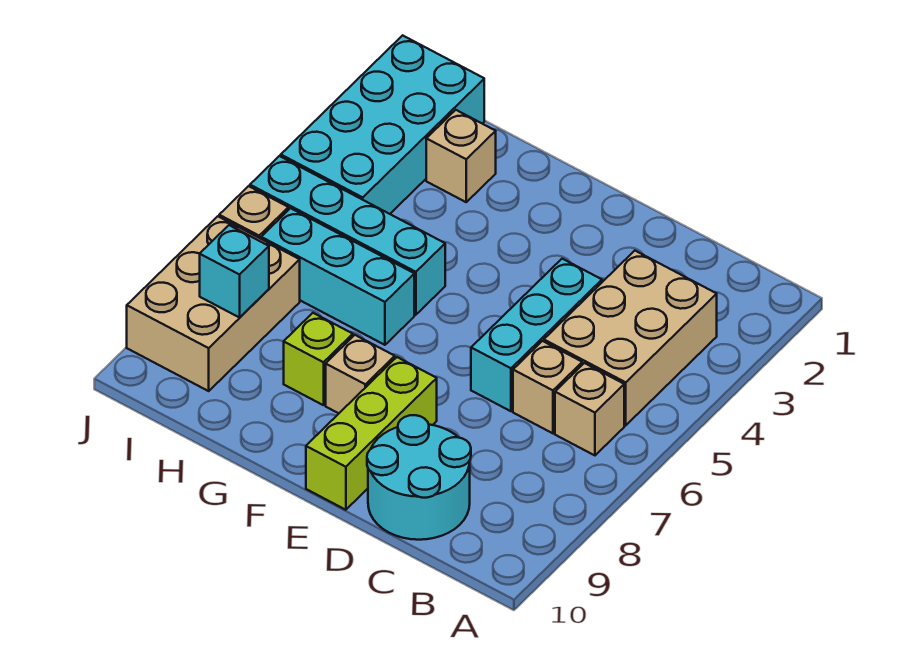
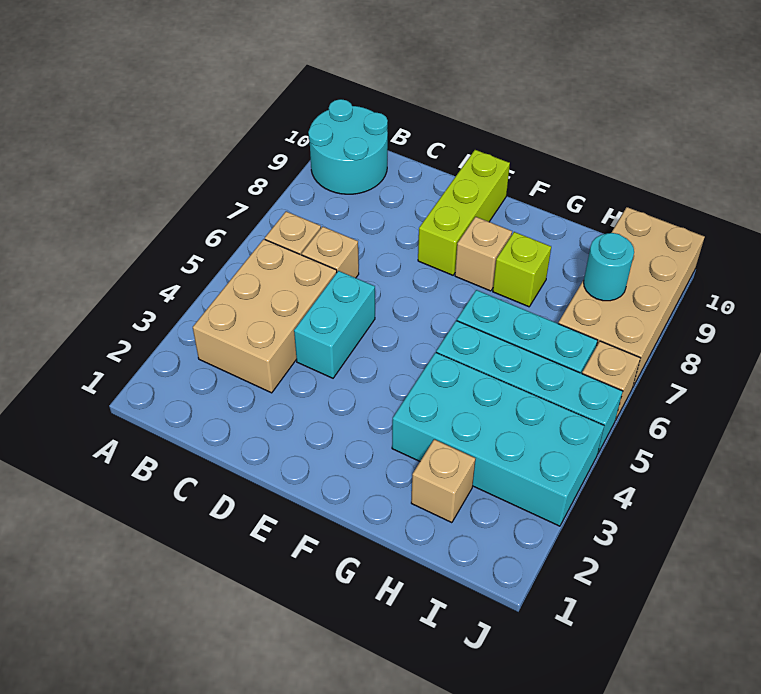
cyan round brick C9:D10 level 1 -> cyan round brick A9:B10 level 1
cyan brick D4:D6 level 1 -> cyan brick D4:D5 level 1
cyan brick I1:J4 level 1 -> cyan brick G3:J4 level 1
tan brick I7:J9 level 1 -> tan brick I7:J10 level 1
cyan brick I8 level 2 -> cyan round brick I8 level 2

